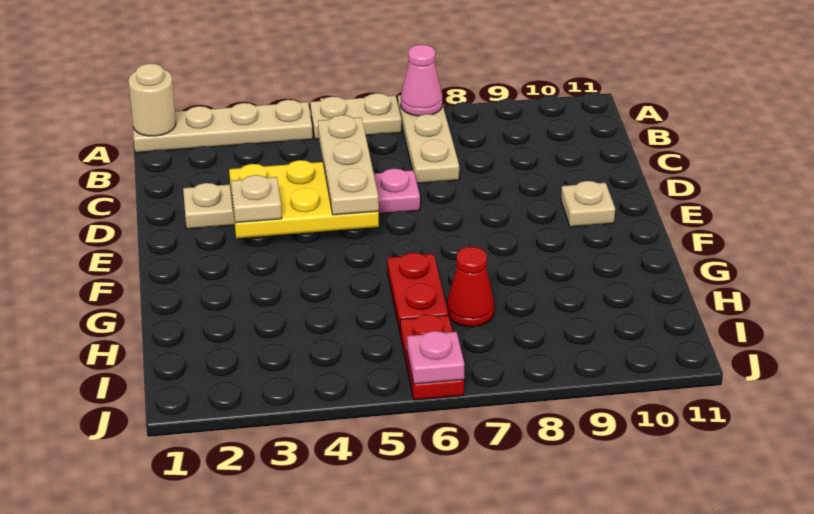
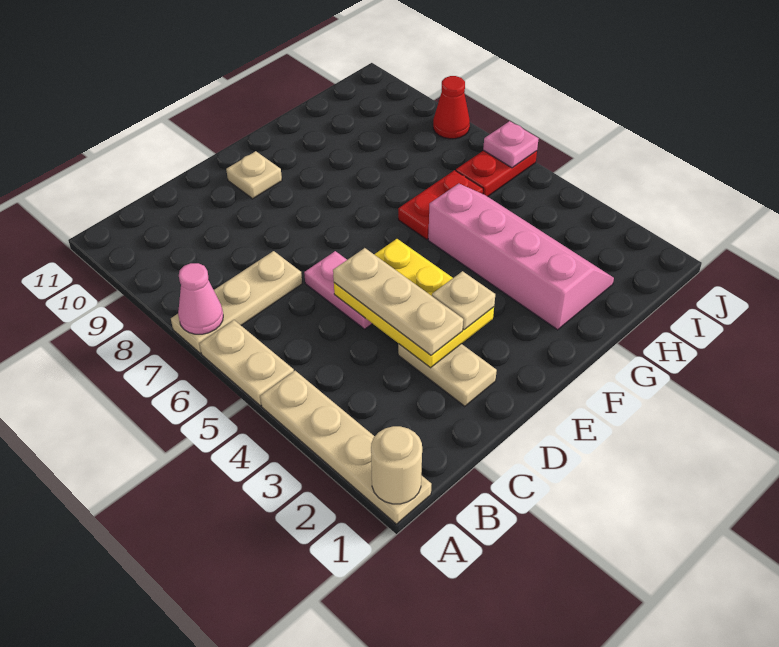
tan plate C5:E5 level 3 -> tan plate D3:D5 level 3
none -> pink slope G2:H5 level 1 top G
red cone H7 level 1 -> red cone J8 level 1

